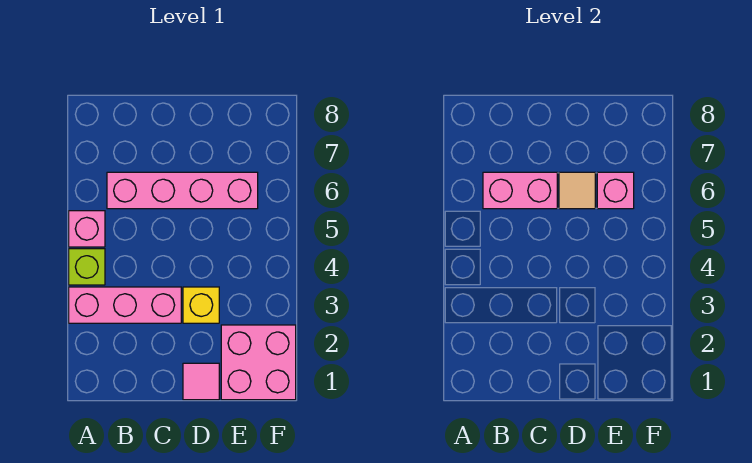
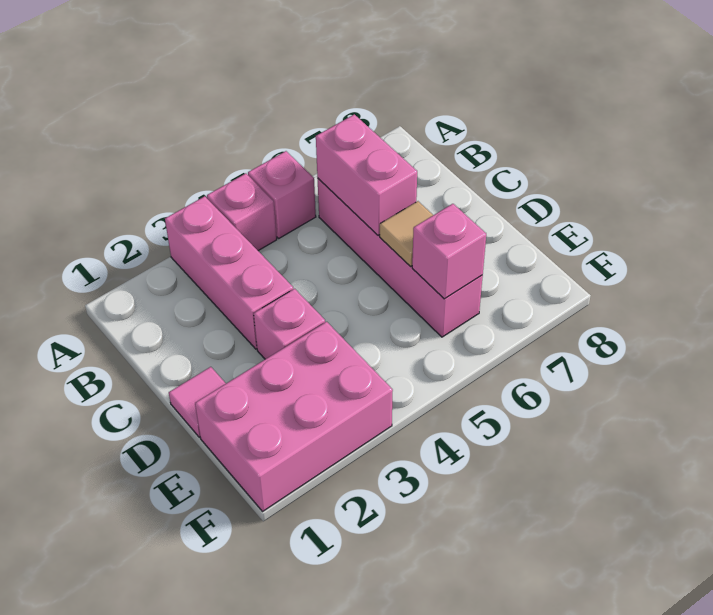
lime brick A4 level 1 -> pink brick A4 level 1
yellow brick D3 level 1 -> pink brick D3 level 1
pink brick E1:F2 level 1 -> pink brick E1:F3 level 1

